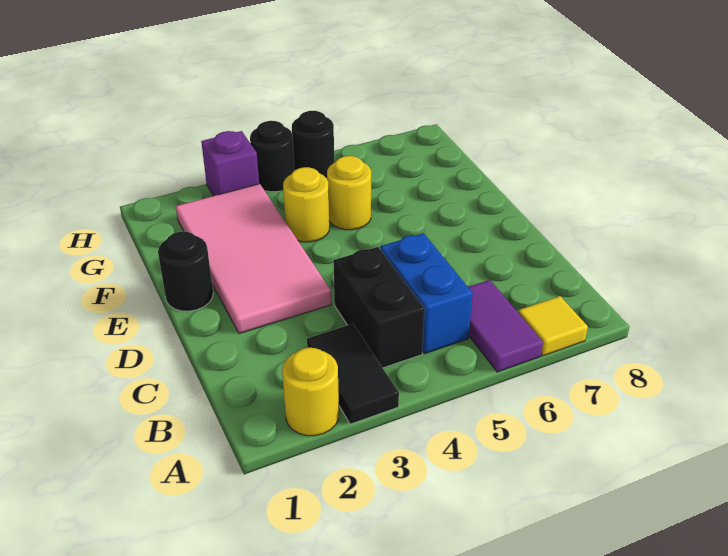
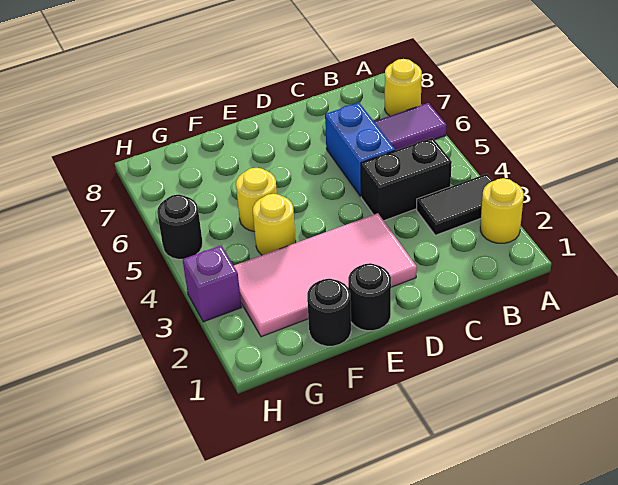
yellow tile A7 level 1 -> yellow round brick A7 level 1
blue brick B5:C5 level 1 -> blue brick C5:C6 level 1
black round brick H4 level 1 -> black round brick F1 level 1

